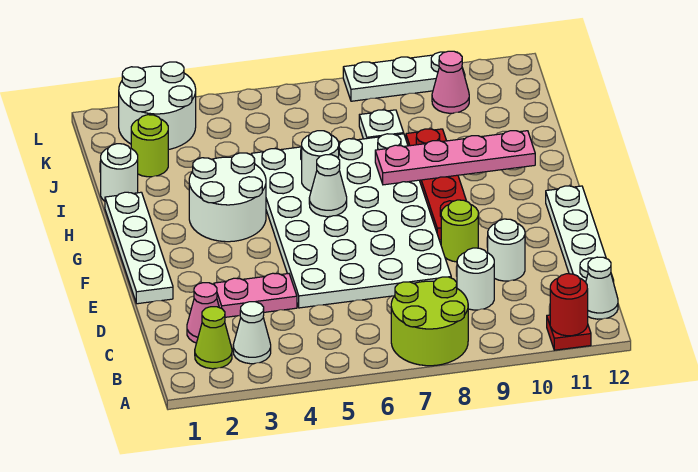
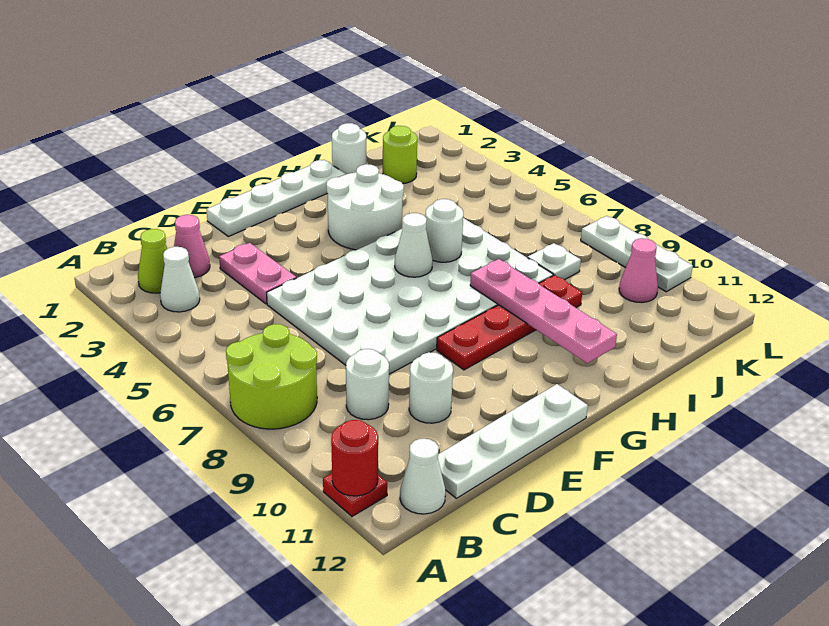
lime round brick E9 level 1 -> none
white round brick K2:L3 level 1 -> none

